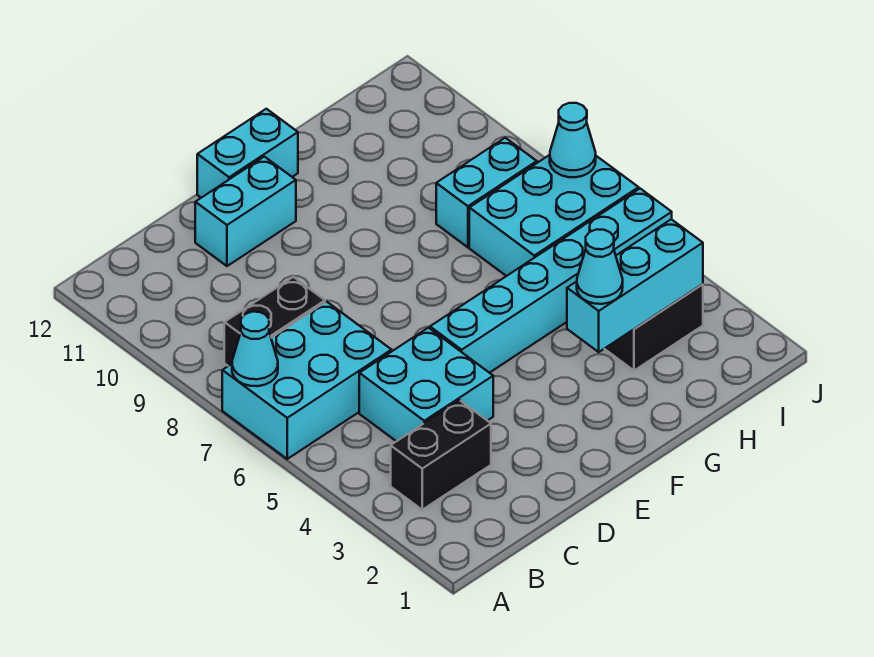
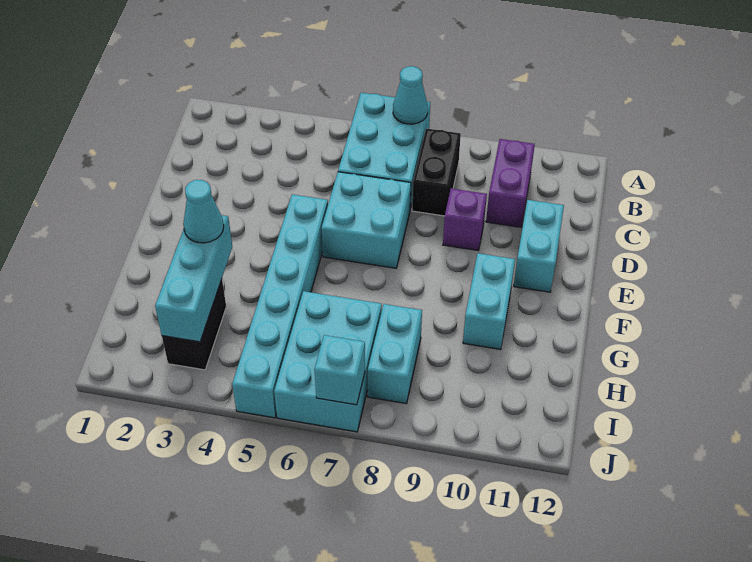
black brick B3:C3 level 1 -> none
none -> purple brick B10:C10 level 1
cyan brick C4:D5 level 1 -> cyan brick D6:E7 level 1
none -> purple brick D9 level 1
cyan brick E12:F12 level 1 -> cyan brick F10:G10 level 1
cyan cone J7 level 2 -> cyan brick J7 level 2

